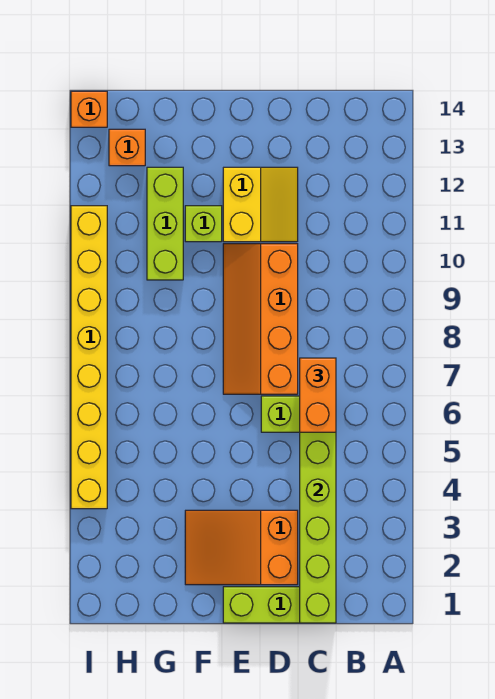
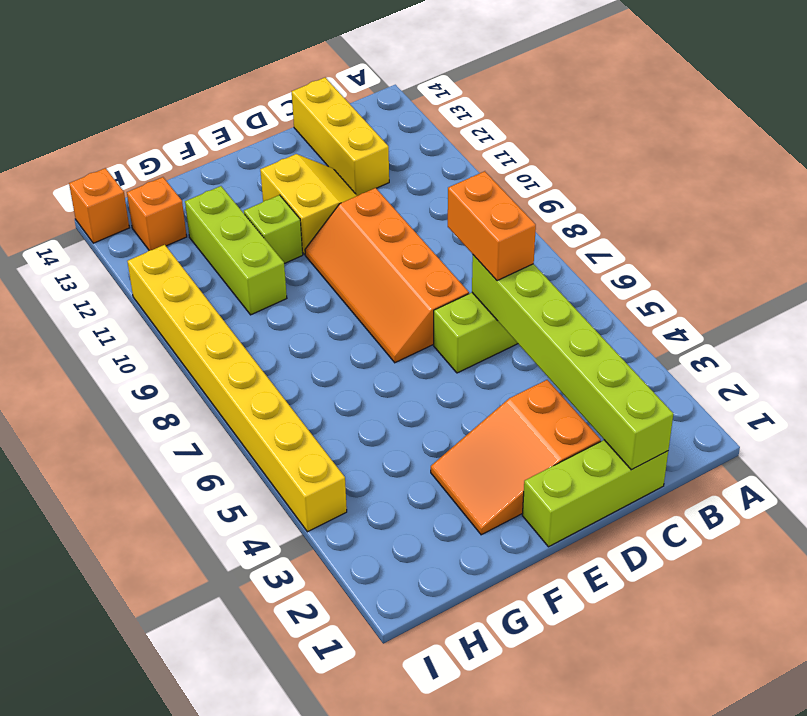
none -> yellow brick C12:C14 level 1

